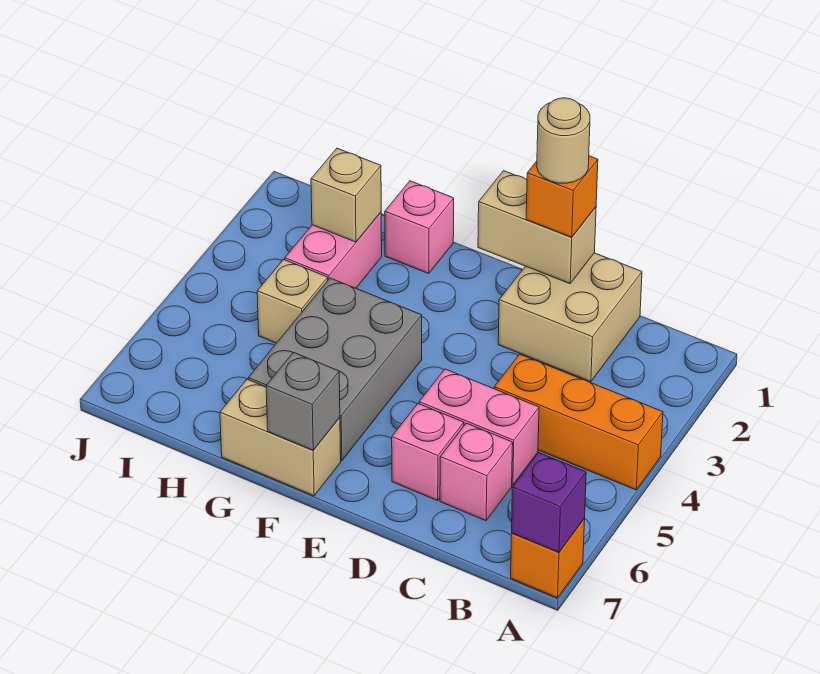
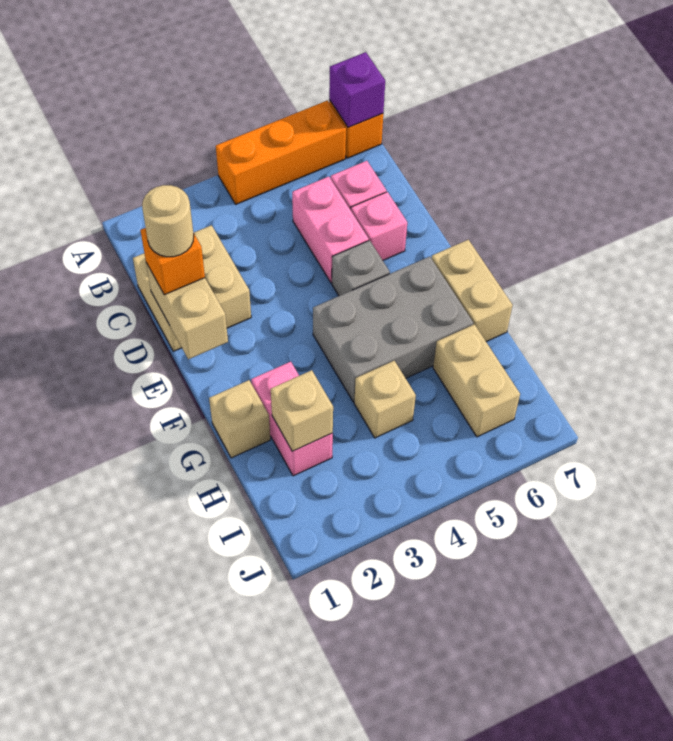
orange brick A4:C4 level 1 -> orange brick A4:A6 level 1
grey brick F7 level 2 -> grey brick E5 level 1
pink brick G1 level 1 -> tan brick G1 level 1
pink brick H2:H3 level 1 -> pink brick G2:H2 level 1
none -> tan brick H6:I6 level 1

